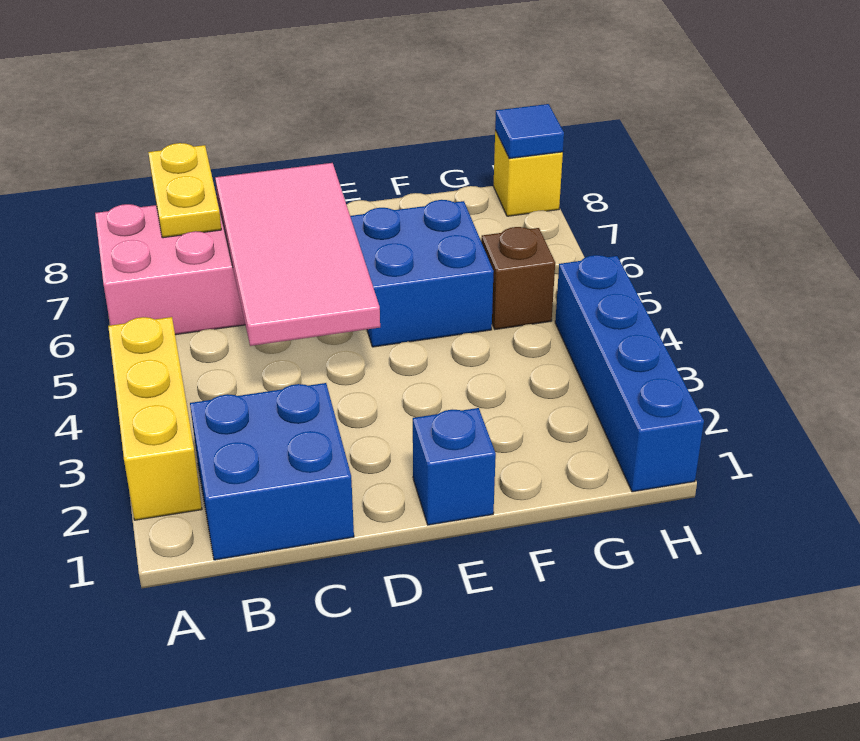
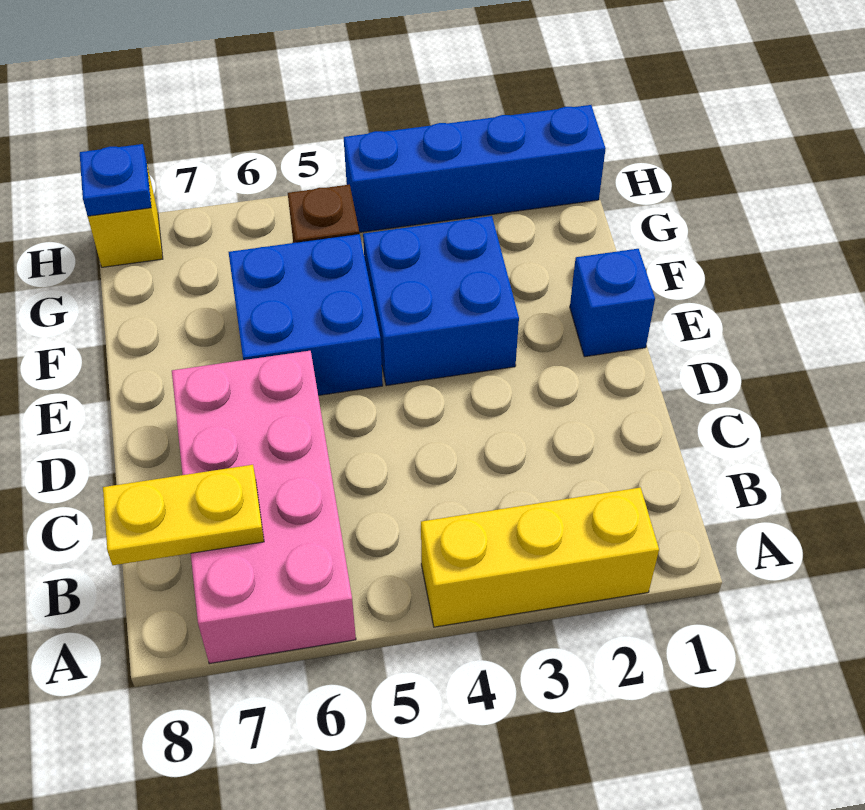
blue brick B1:C2 level 1 -> blue brick E3:F4 level 1
pink tile C4:D7 level 2 -> none
blue tile H8 level 2 -> blue plate H8 level 2

